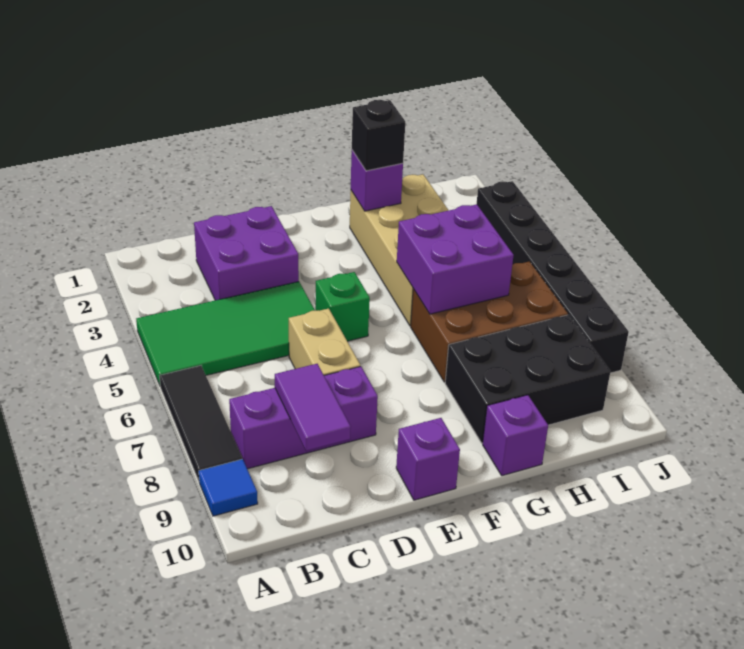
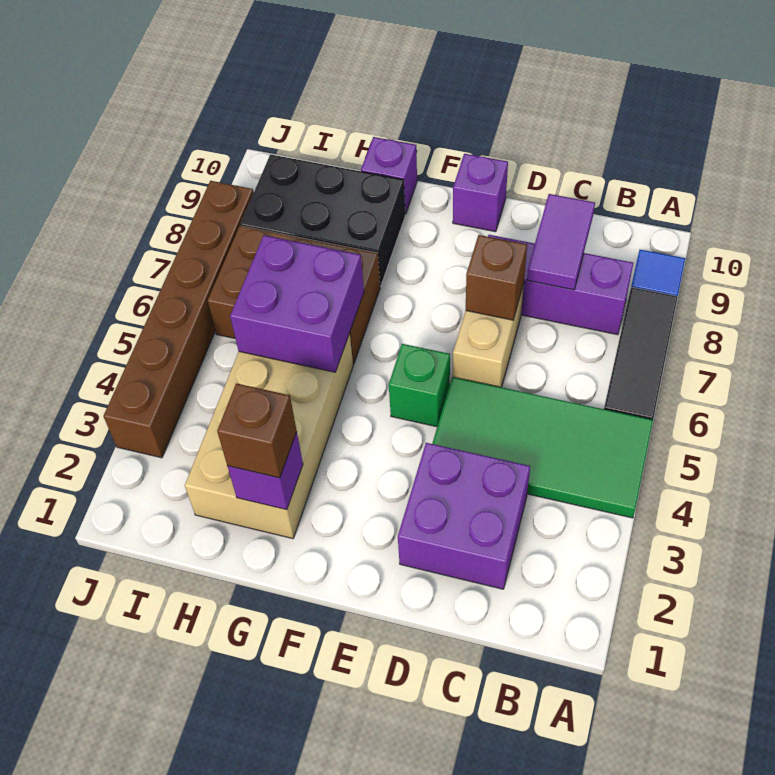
none -> brown brick D7 level 2
black brick G2 level 3 -> brown brick G2 level 3
black brick J3:J8 level 1 -> brown brick J3:J8 level 1

